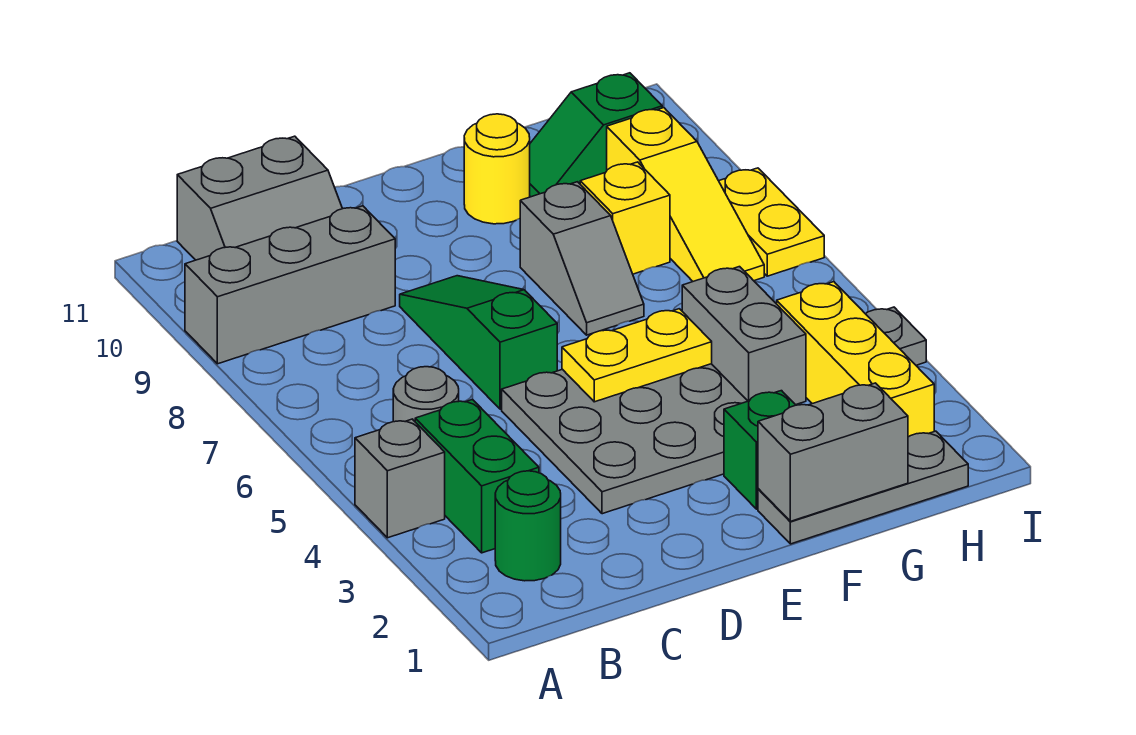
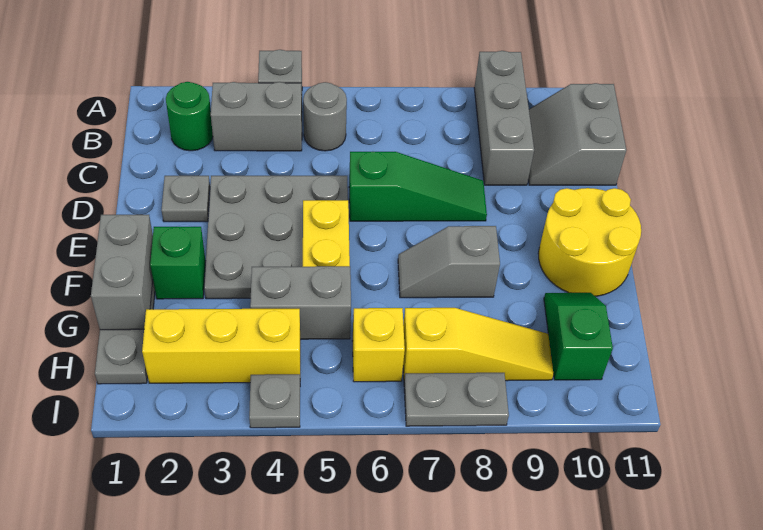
green brick B3:B4 level 1 -> grey brick B3:B4 level 1
none -> grey plate D2 level 1
yellow round brick F10 level 1 -> yellow round brick E10:F11 level 1
yellow brick G8 level 1 -> yellow brick H6 level 1
yellow slope H7:H9 level 1 top 9 -> yellow slope H7:H9 level 1 top 7
yellow plate I7:I8 level 1 -> grey plate I7:I8 level 1

